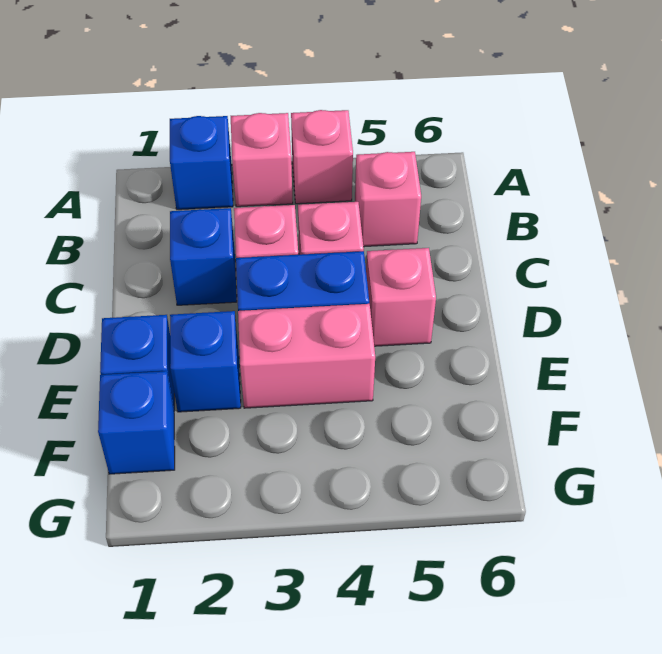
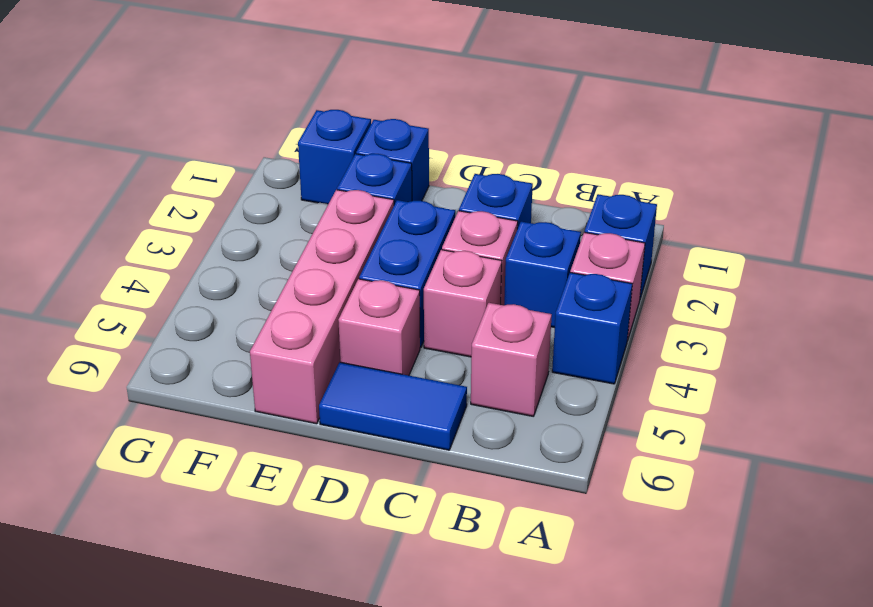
pink brick A4 level 1 -> blue brick A4 level 1
none -> blue brick B3 level 1
none -> blue tile C6:D6 level 1
pink brick E3:E4 level 1 -> pink brick E3:E6 level 1

